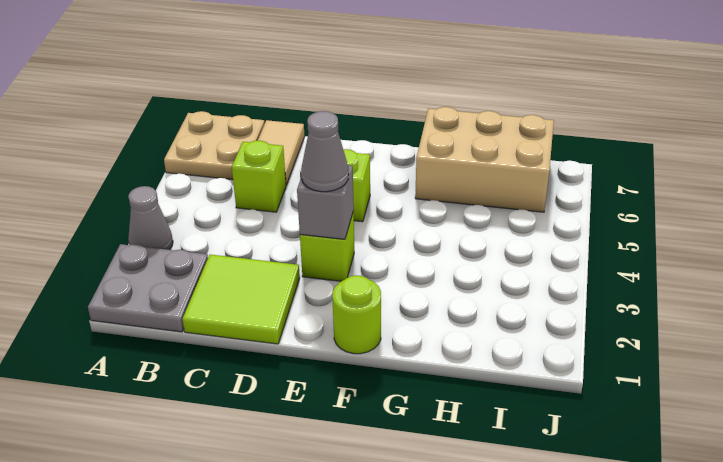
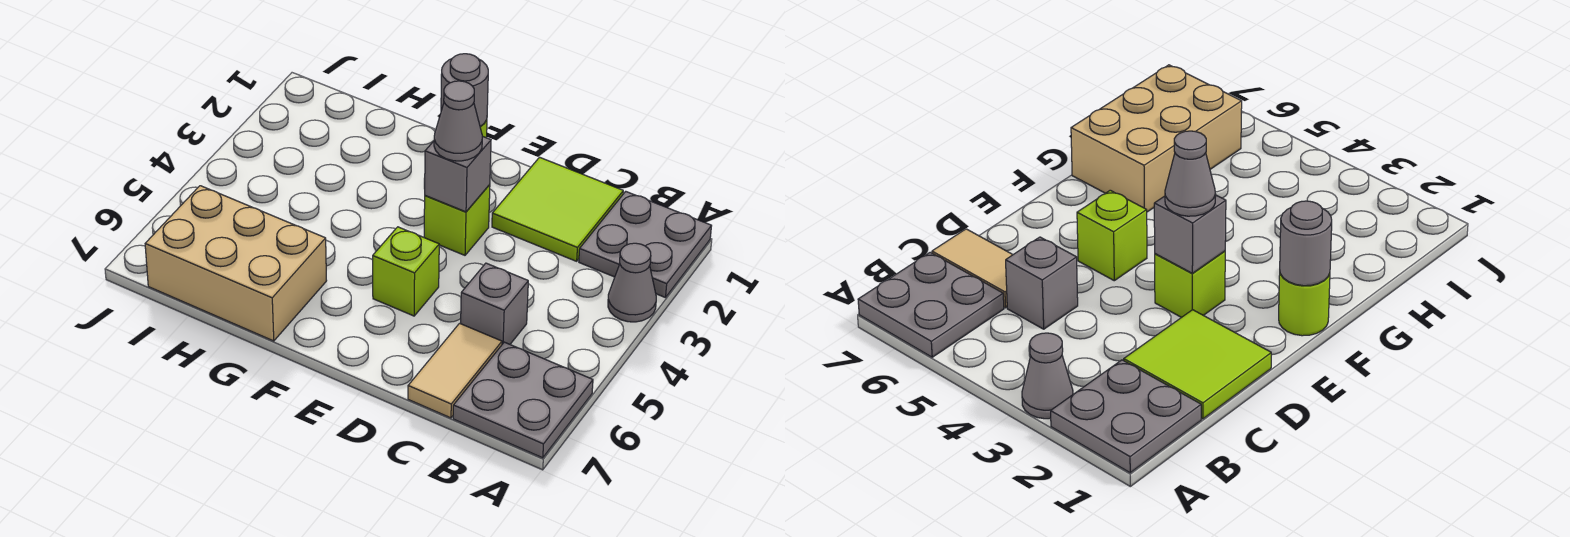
tan plate A6:B7 level 1 -> grey plate A6:B7 level 1
lime brick C5 level 1 -> grey brick C5 level 1
none -> grey round brick F1 level 2

